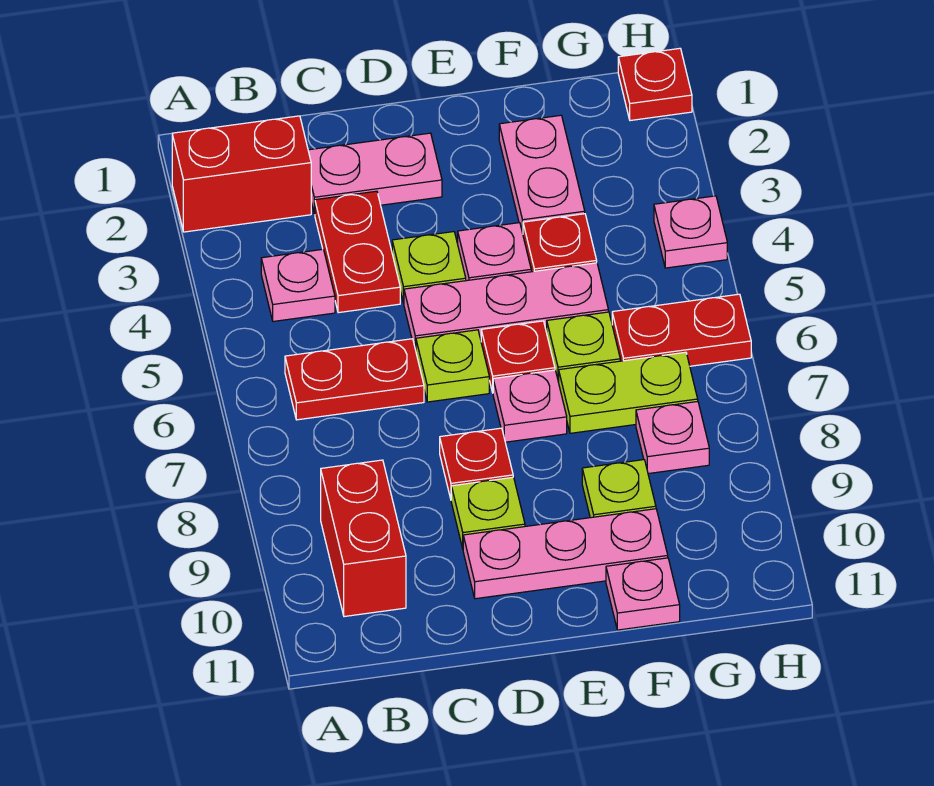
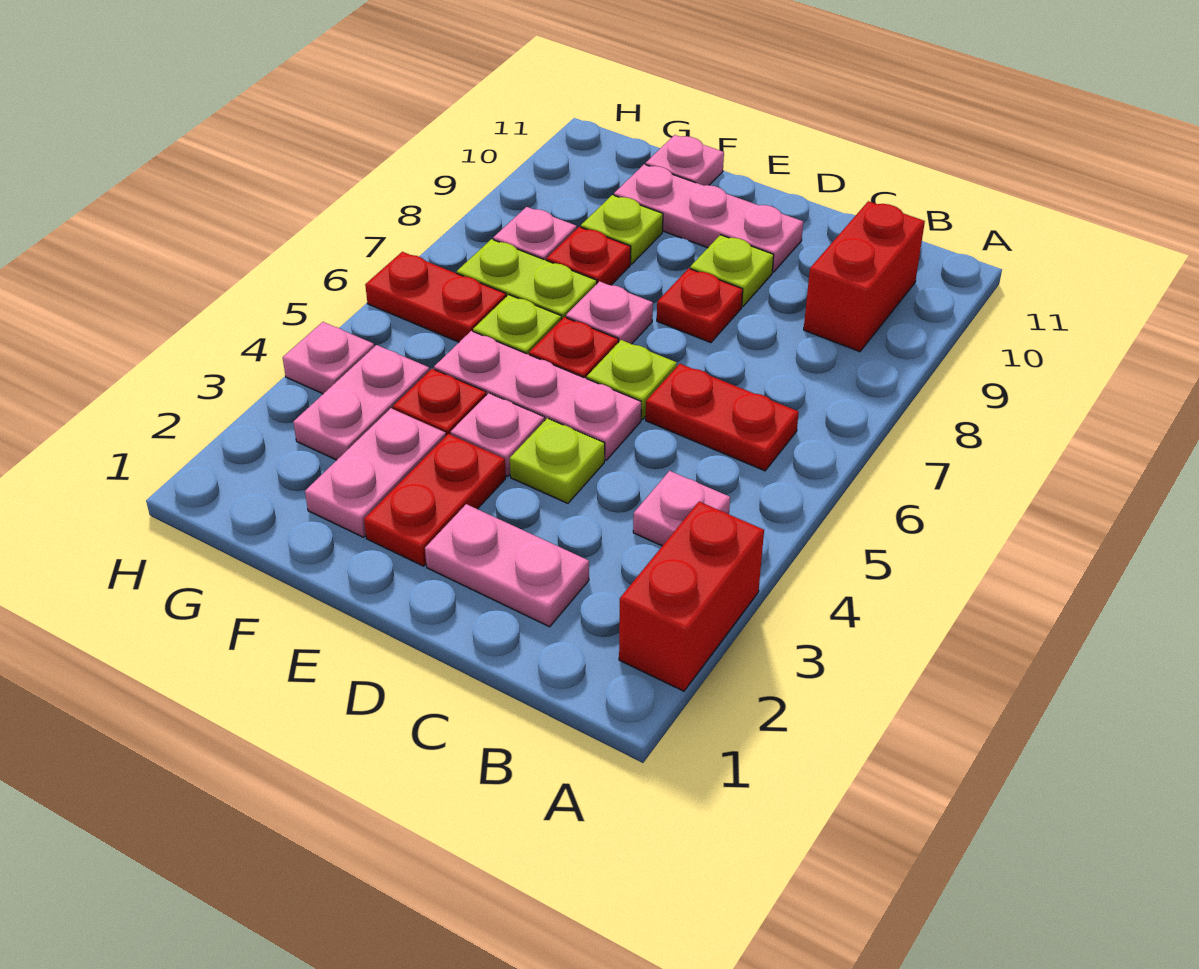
red brick A2:B2 level 1 -> red brick A2:A3 level 1
red plate C3:C4 level 1 -> red plate E2:E3 level 1
none -> pink plate G3:G4 level 1
red plate H1 level 1 -> red plate F8 level 1

